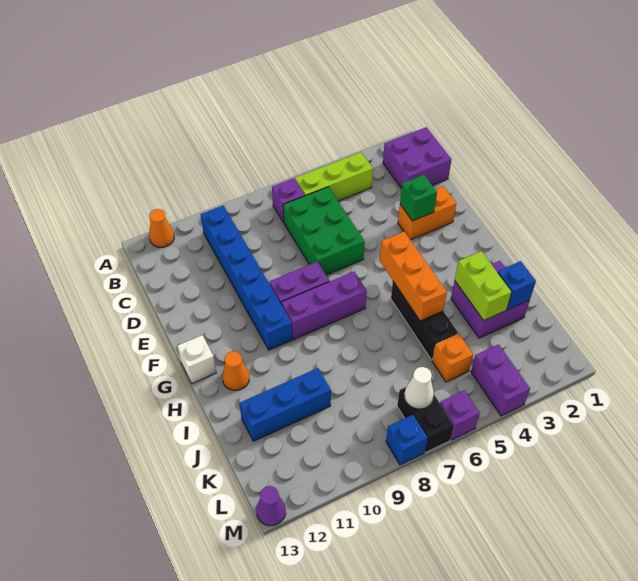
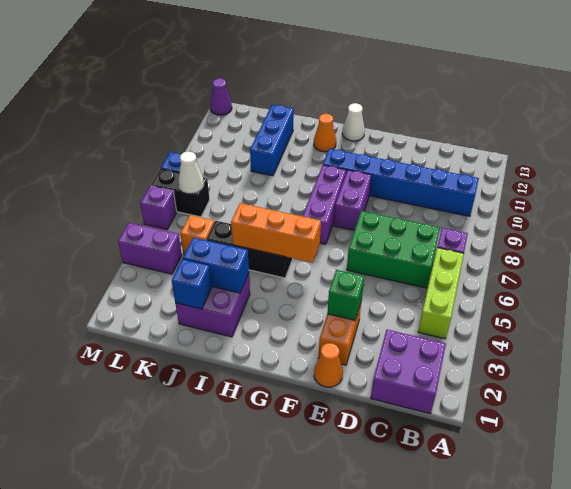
orange cone A12 level 1 -> orange cone E1 level 1
white brick G13 level 1 -> white cone G13 level 1
lime brick I3:J3 level 2 -> blue brick I3:J3 level 2

